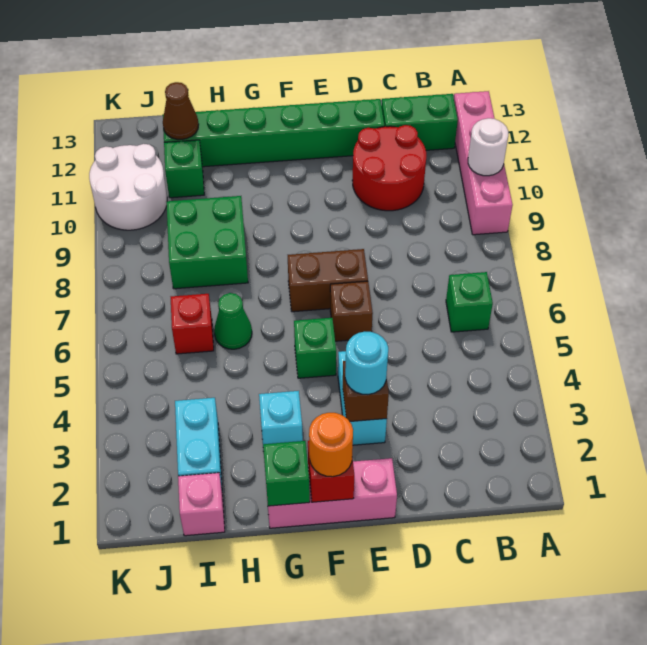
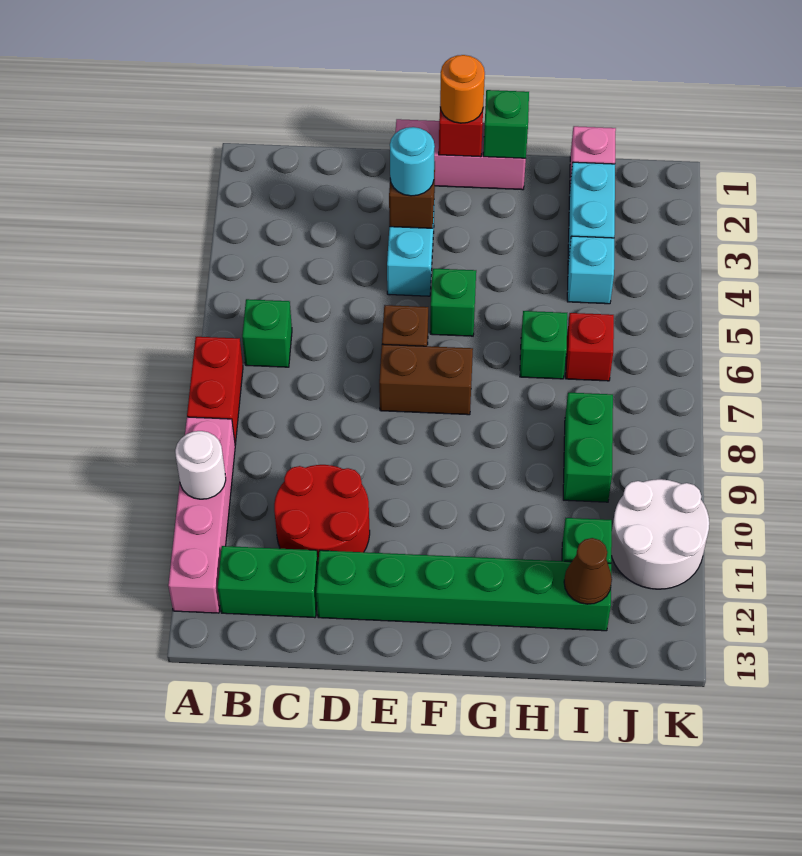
none -> red brick A7:A8 level 1
cyan brick G3 level 1 -> cyan brick I4 level 1
green cone H6 level 1 -> green brick H6 level 1
green brick H8:I9 level 1 -> green brick I8:I9 level 1

